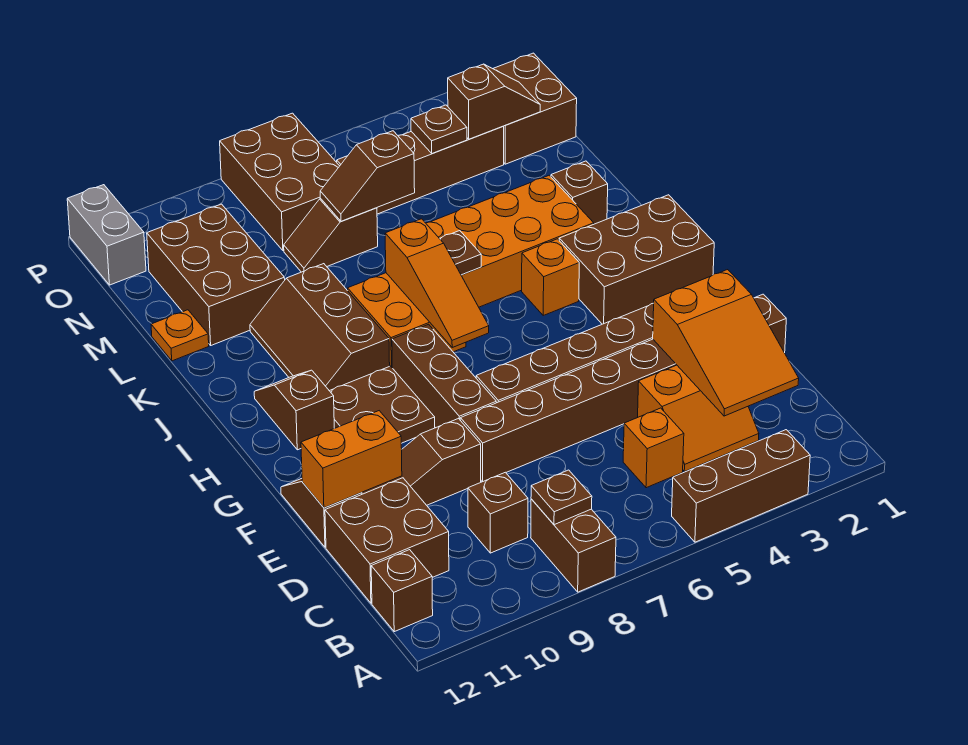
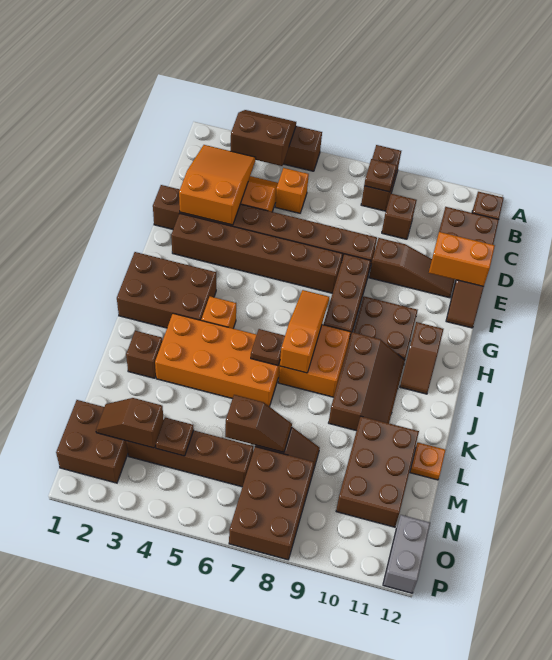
none -> brown slope A3:B4 level 2 top B

